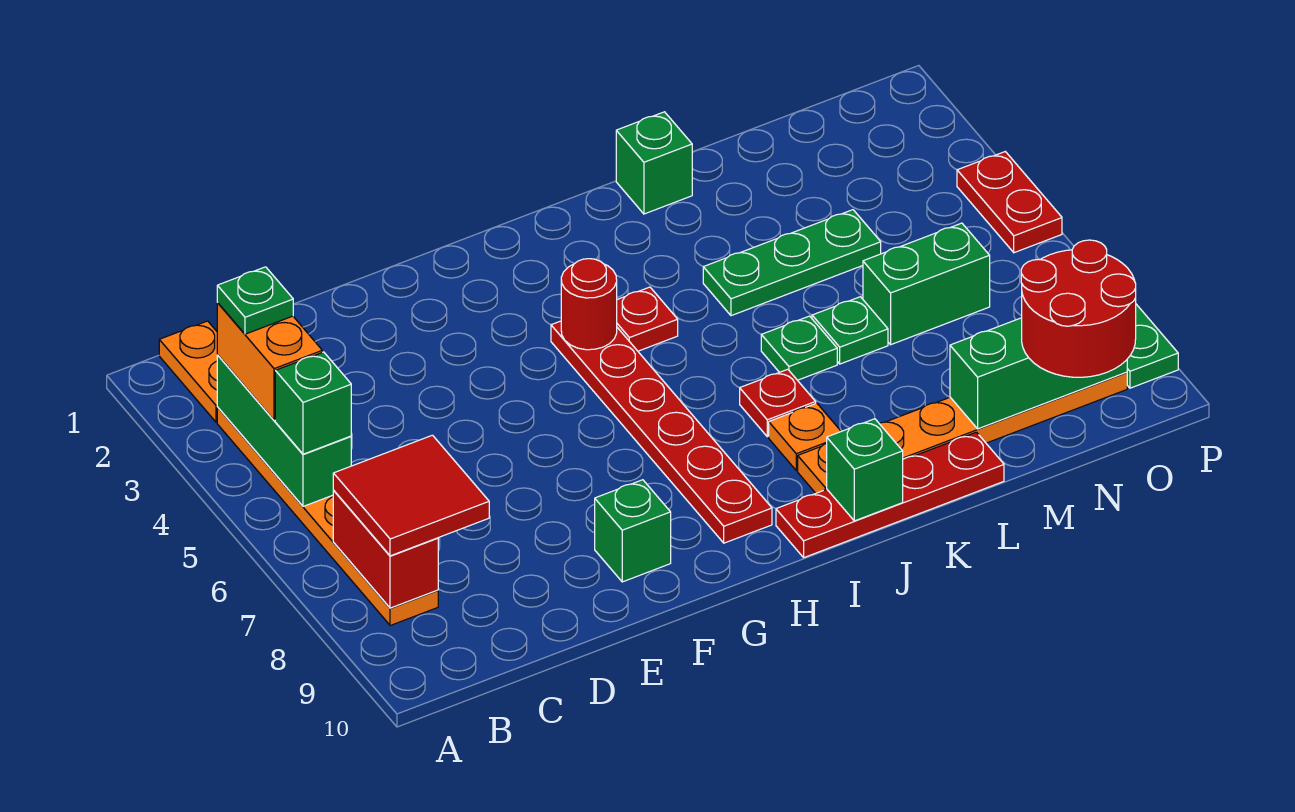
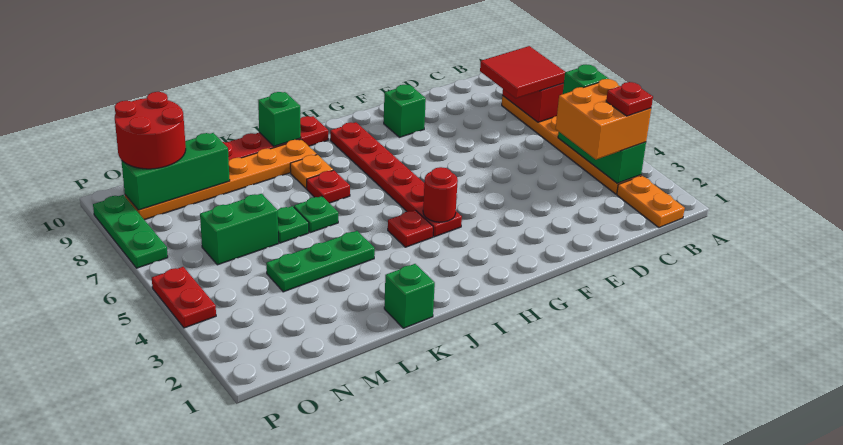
orange brick B3:B4 level 3 -> orange brick B3:C4 level 3
green plate B3 level 4 -> red plate B3 level 4

